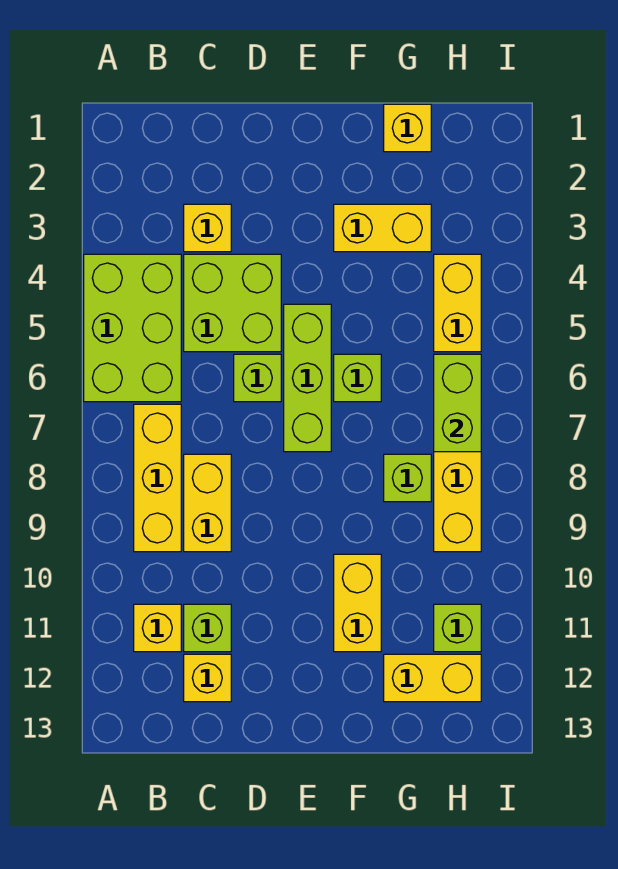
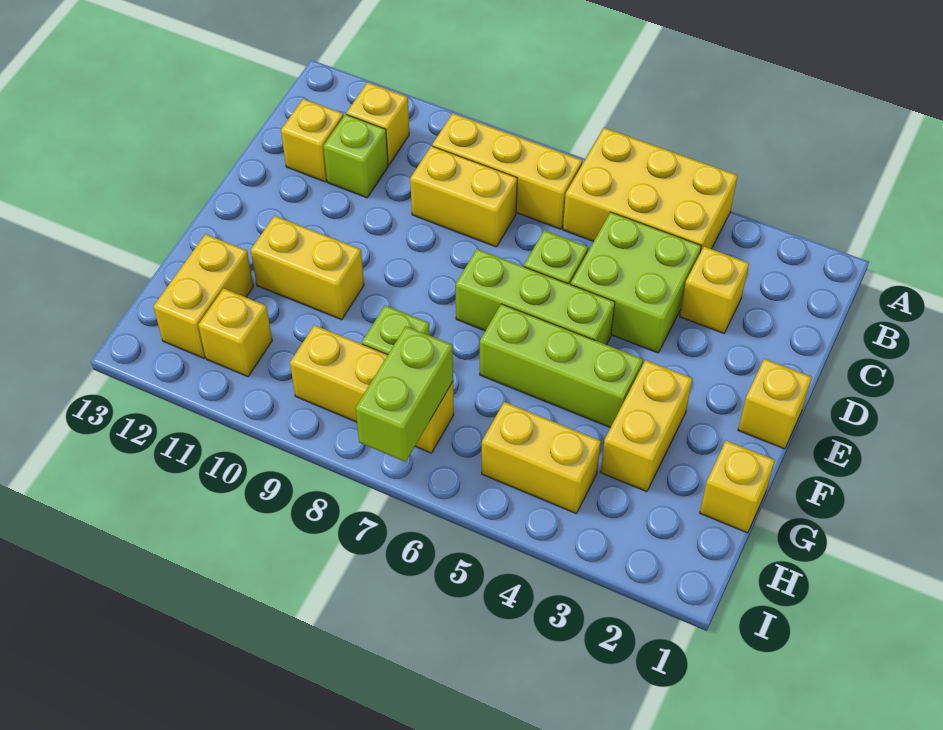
lime brick A4:B6 level 1 -> yellow brick A4:B6 level 1
none -> yellow brick E1 level 1
lime brick F6 level 1 -> lime brick F4:F6 level 1
lime brick H6:H7 level 2 -> lime brick H7:I7 level 2
lime brick H11 level 1 -> yellow brick H11 level 1

